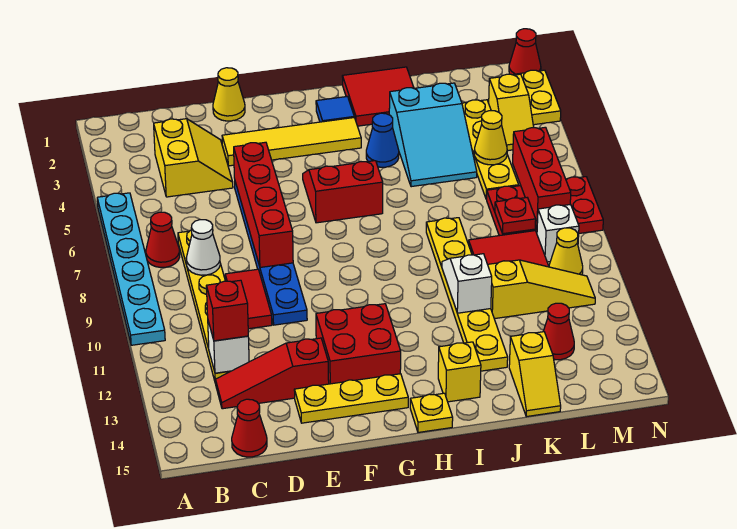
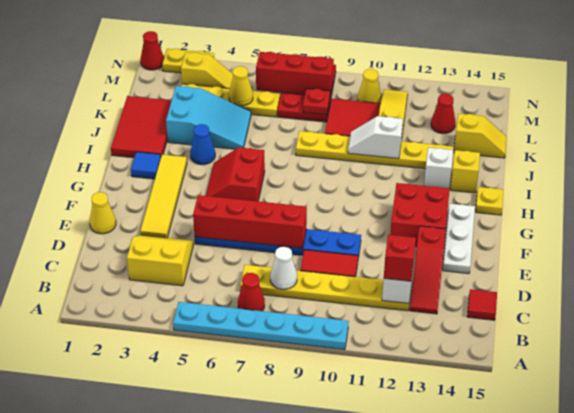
red cone C15 level 1 -> red tile C15 level 1
yellow plate E14:G14 level 1 -> white plate E14:G14 level 1
red tile I1:J2 level 1 -> red tile I1:K2 level 1
white brick M9 level 1 -> white brick I13 level 1

